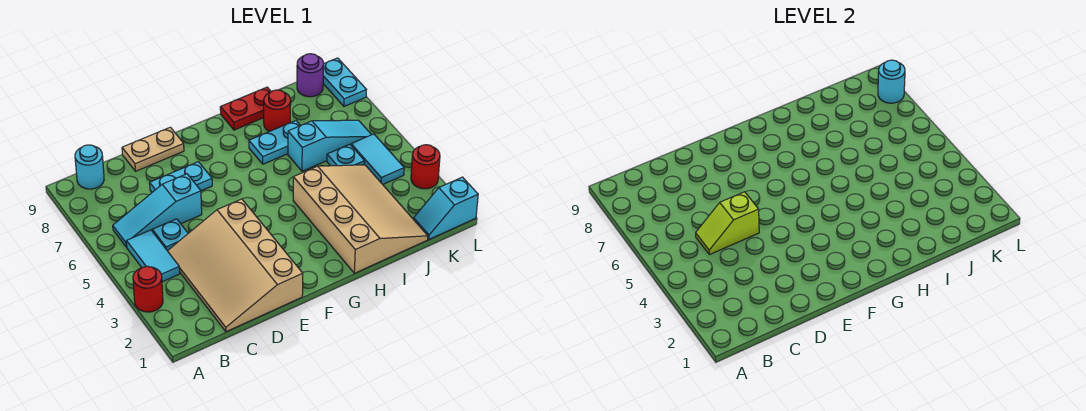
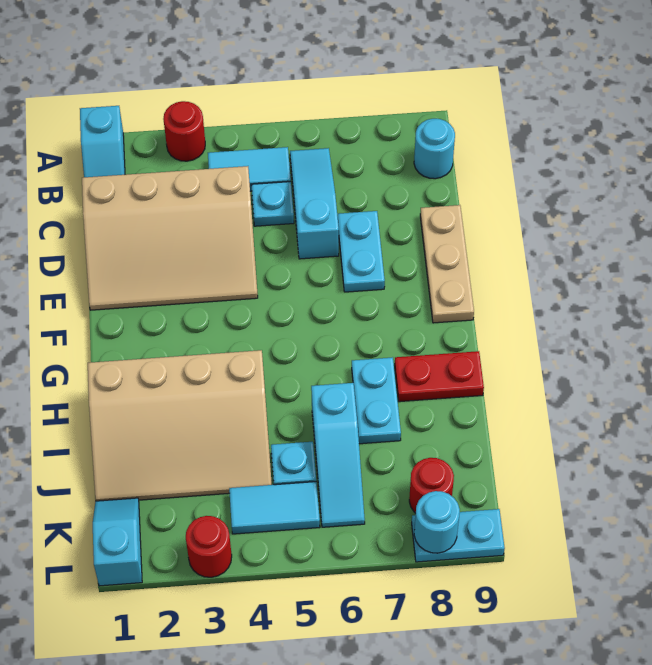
none -> cyan slope A1:B1 level 1 top A
tan slope C1:E4 level 1 top E -> tan slope C1:E4 level 1 top C
lime slope C5:D5 level 2 top D -> none
tan plate D9:E9 level 1 -> tan plate D9:F9 level 1
red plate H9:I9 level 1 -> red plate H8:H9 level 1
red round brick I8 level 1 -> red round brick K8 level 1
purple round brick K9 level 1 -> none

